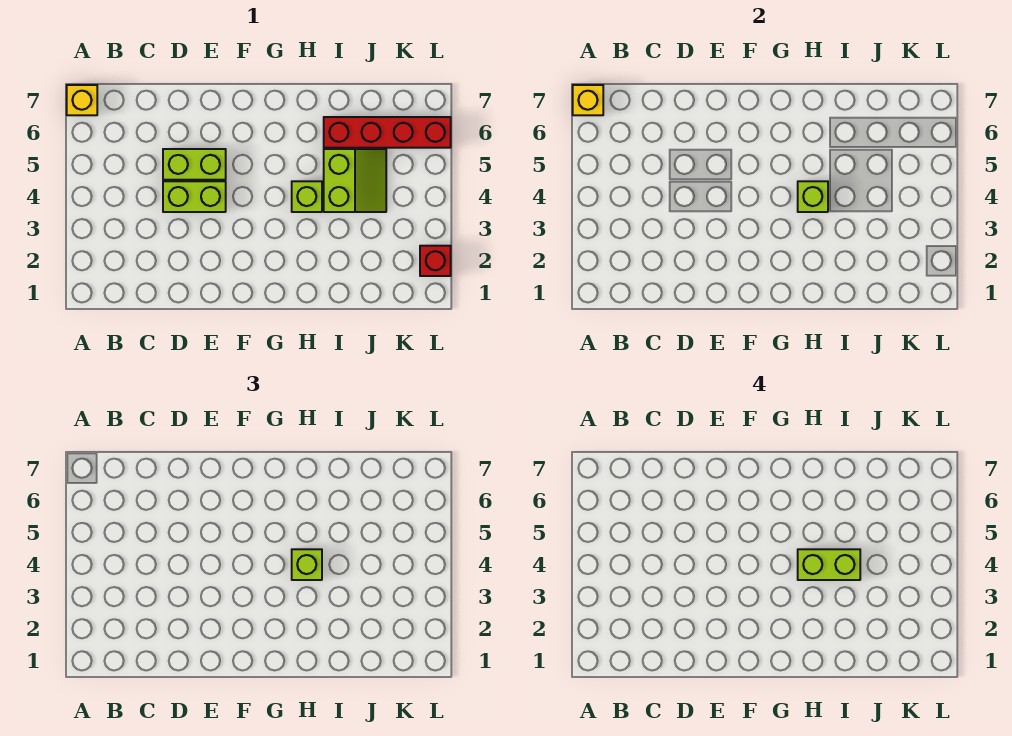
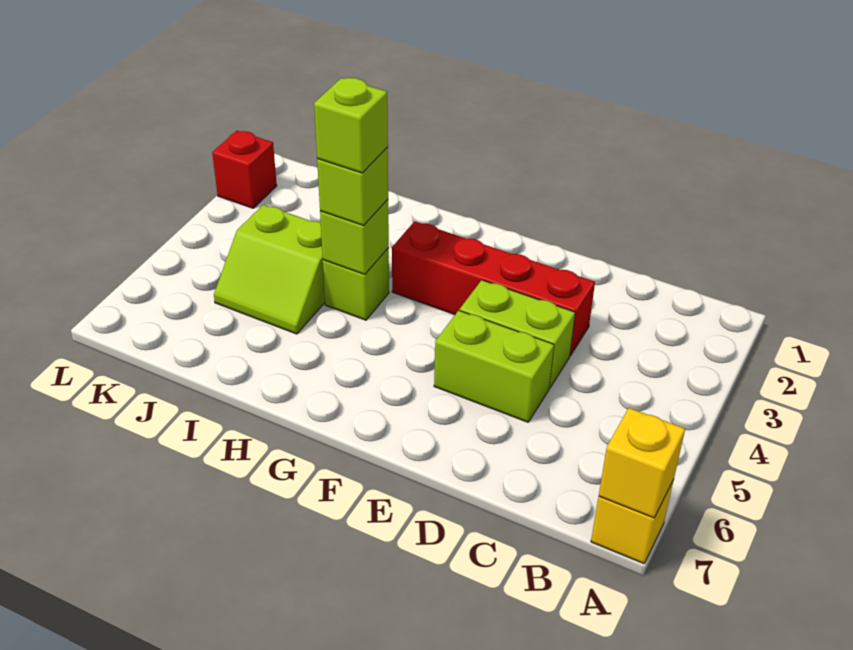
lime brick H4:I4 level 4 -> lime brick H4 level 4
lime slope I4:J5 level 1 top I -> lime slope I4:J5 level 1 top 4
red brick I6:L6 level 1 -> red brick D3:G3 level 1

